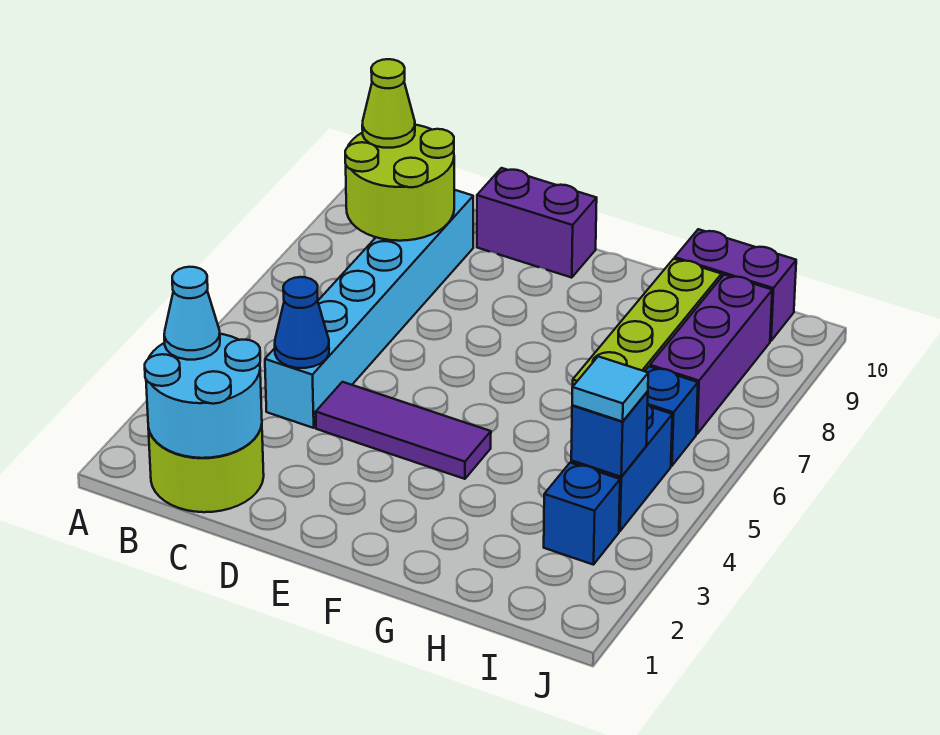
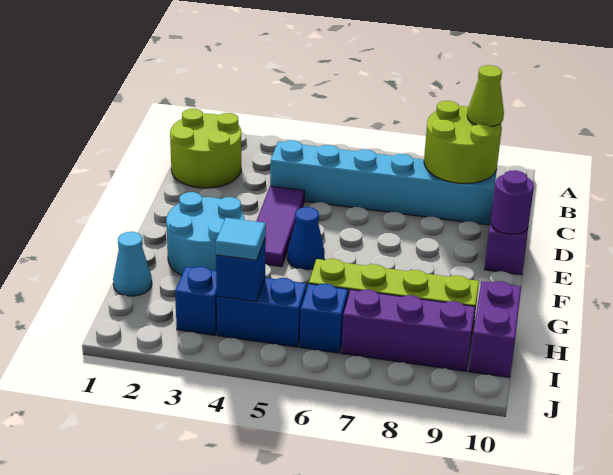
cyan round brick B1:C2 level 2 -> cyan round brick F2:G3 level 1
cyan cone B2 level 3 -> cyan cone H1 level 1
blue cone C4 level 2 -> blue cone F5 level 1
none -> purple round brick E10 level 2

